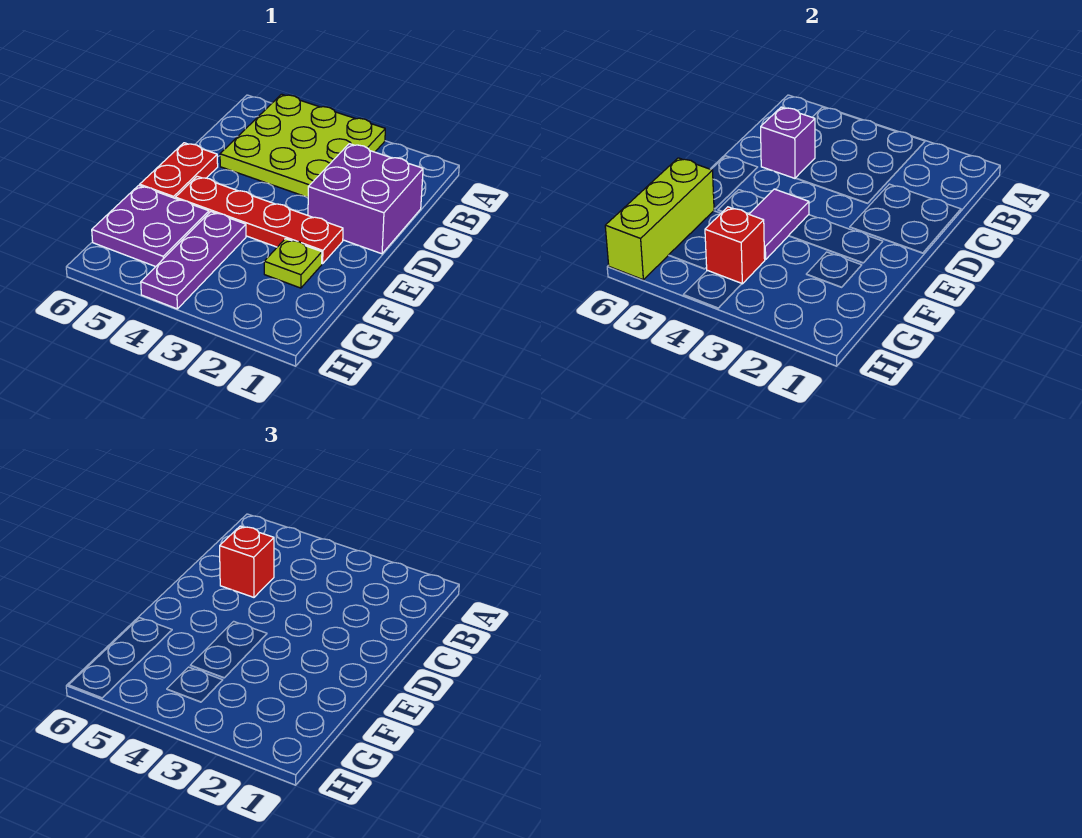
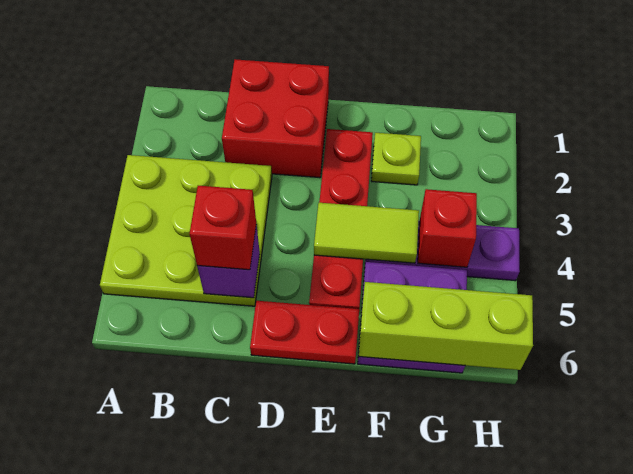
purple brick C1:D2 level 1 -> red brick C1:D2 level 1
purple tile E4:F4 level 2 -> lime tile E4:F4 level 2

